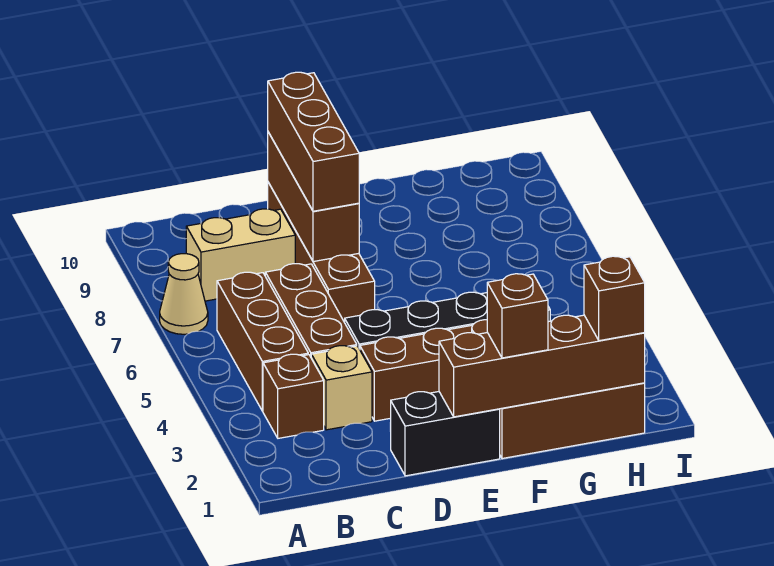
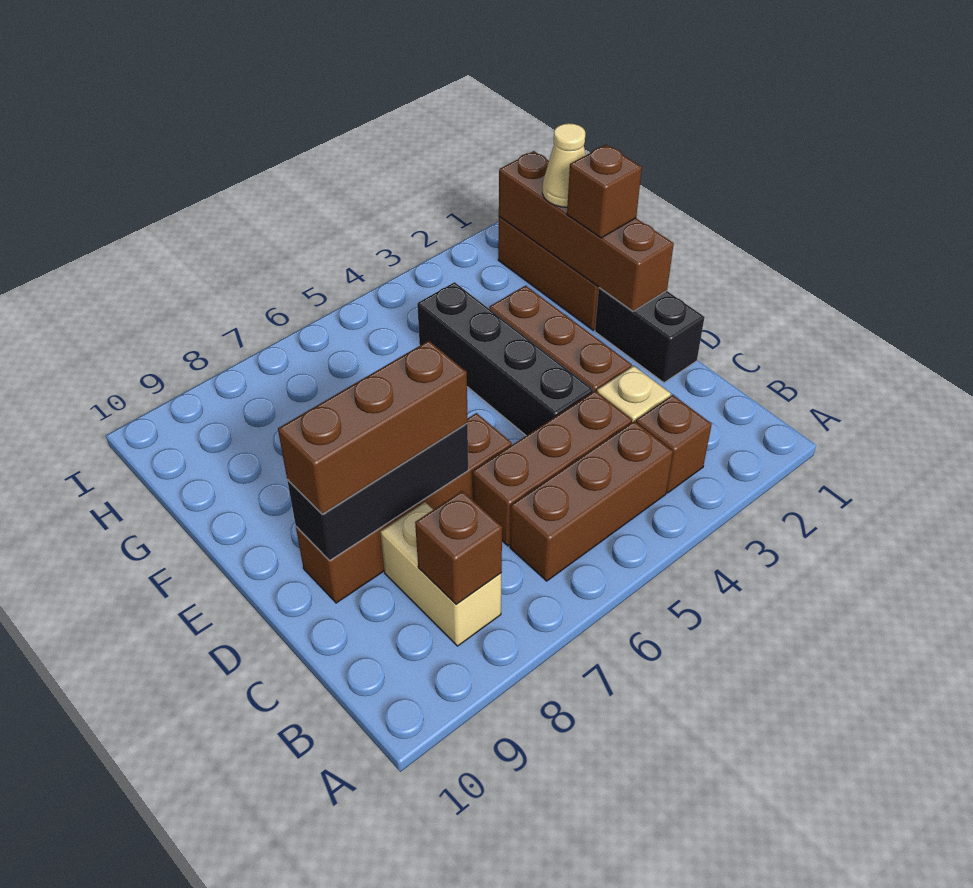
tan cone A7 level 1 -> tan cone G1 level 3
brown brick D7:D9 level 2 -> black brick D7:D9 level 2
brown brick H1 level 3 -> brown brick B8 level 2

